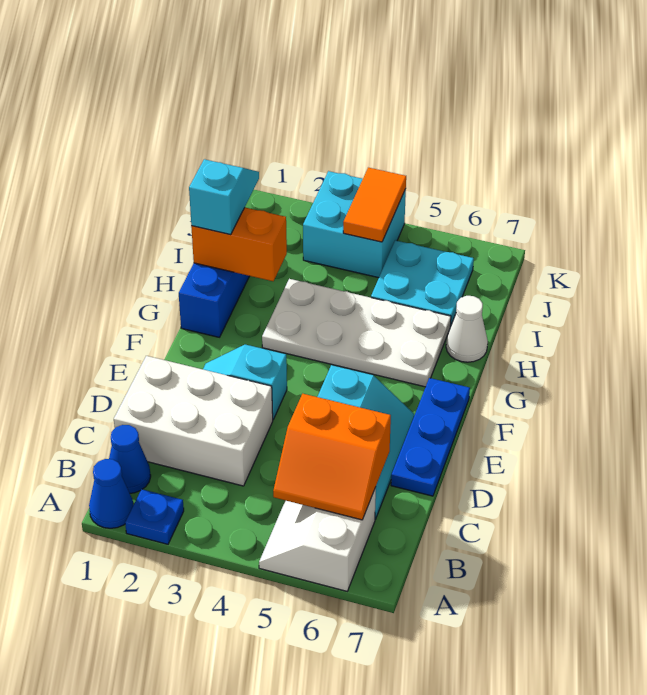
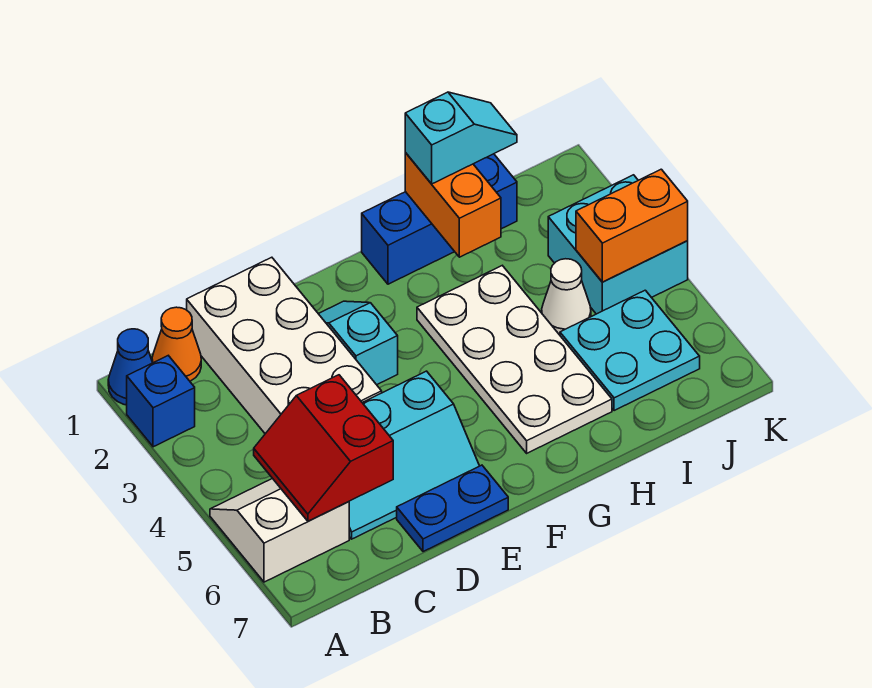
blue plate A2 level 1 -> blue brick A2 level 1
blue cone B1 level 1 -> orange cone B1 level 1
orange slope B5:C6 level 2 top C -> red slope B5:C6 level 2 top C
white brick C1:D3 level 1 -> white brick C1:D4 level 1
blue plate D7:F7 level 1 -> blue plate D7:E7 level 1
white cone H7 level 1 -> white cone I4 level 1
orange tile J4:K4 level 2 -> orange brick J4:K4 level 2

